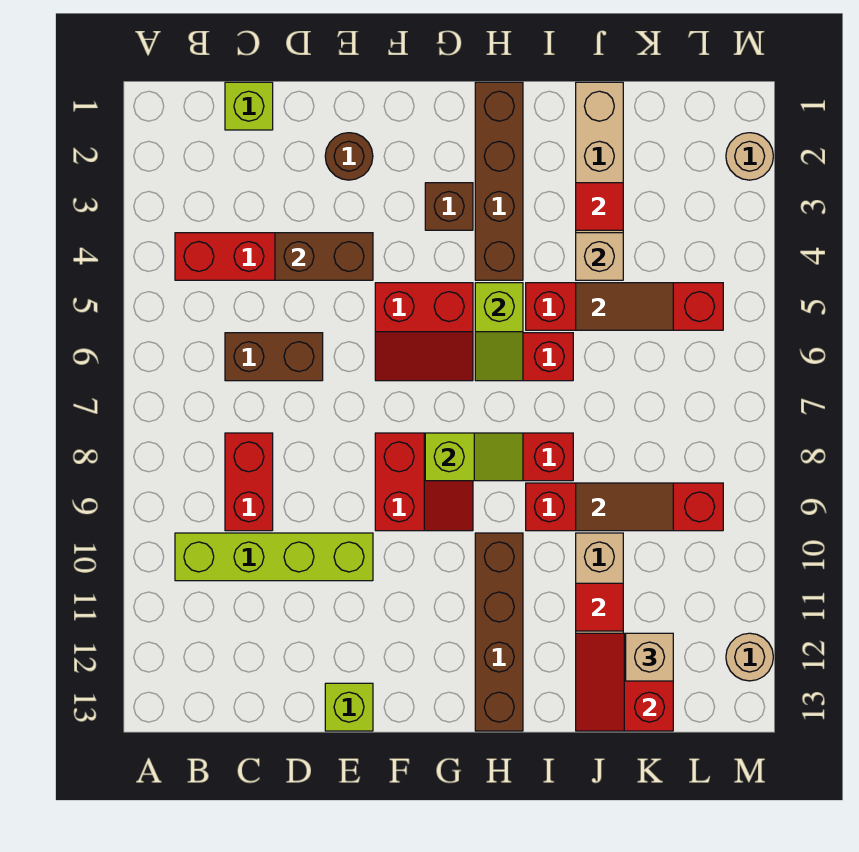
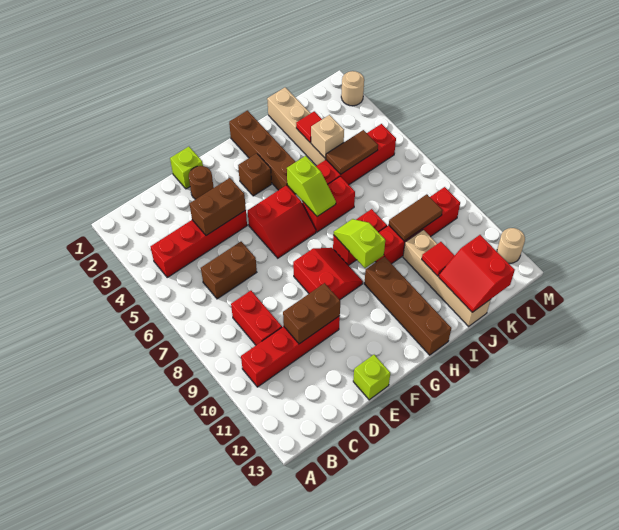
lime brick B10:E10 level 1 -> red brick B10:E10 level 1
lime brick C1 level 1 -> lime brick E1 level 1
none -> brown brick D10:E10 level 2
lime slope G8:H8 level 2 top G -> lime slope H8:H9 level 2 top 9
tan brick K12 level 3 -> none

